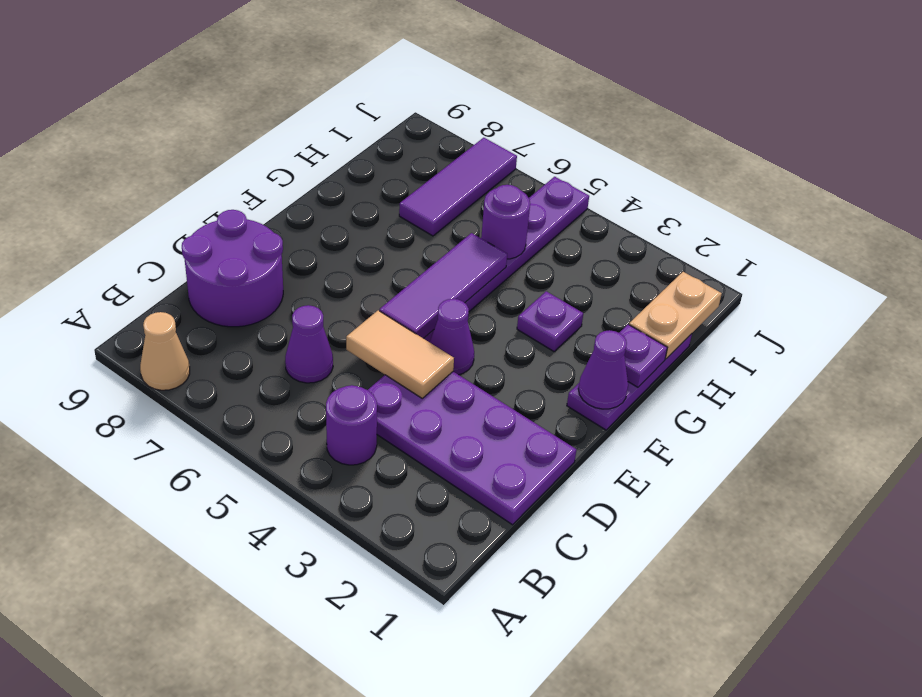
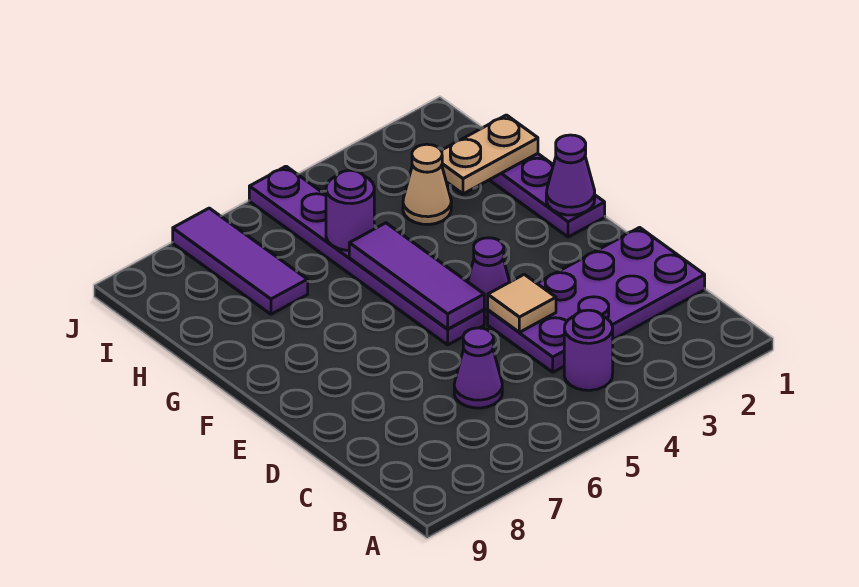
tan cone A8 level 1 -> tan cone H3 level 1
purple round brick C8:D9 level 1 -> none
tan tile D4:D5 level 2 -> tan tile D4 level 2
purple plate G1 level 2 -> none
purple plate G3 level 1 -> none
tan plate H1:I1 level 2 -> tan plate H1:H2 level 2

